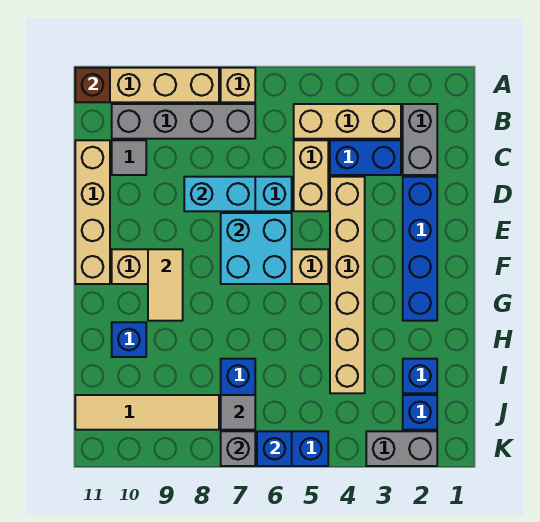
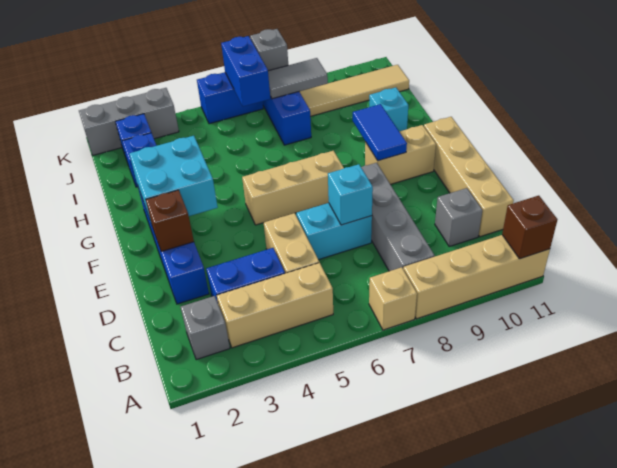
grey brick B2:C2 level 1 -> grey brick B2 level 1
grey brick B7:B10 level 1 -> grey brick B8:E8 level 1
grey tile C10 level 1 -> grey brick C10 level 1
tan brick D4:I4 level 1 -> none
cyan brick D7:D8 level 2 -> cyan brick D7 level 2
none -> brown brick E2 level 2
cyan brick E6:F7 level 2 -> cyan brick F2:G3 level 2
tan tile F9:G9 level 2 -> blue tile F9:G9 level 2
blue brick H10 level 1 -> cyan brick H10 level 1
grey tile J7 level 2 -> grey tile J7:J8 level 2
grey brick K2:K3 level 1 -> grey brick K1:K3 level 1
blue brick K6 level 2 -> blue brick J6:K6 level 2

